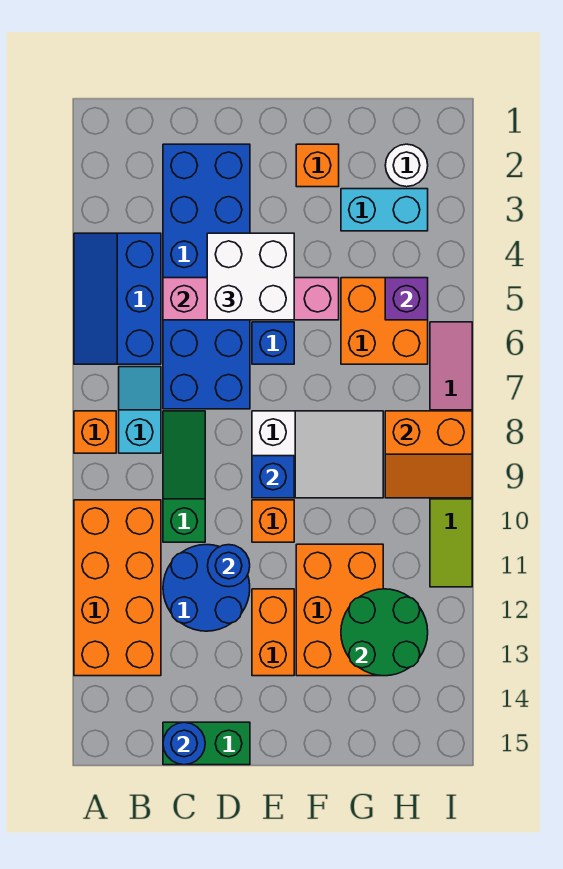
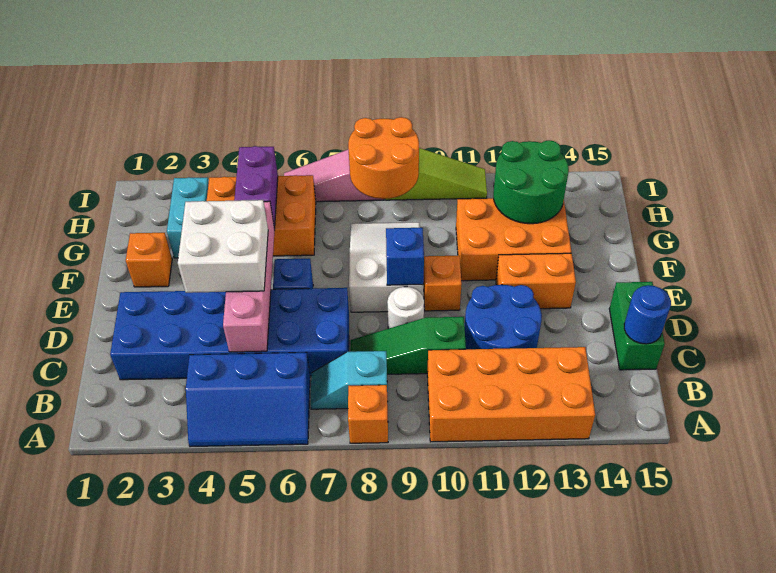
blue round brick D11 level 2 -> none
orange brick G5:H6 level 1 -> orange brick G4:H6 level 1
white round brick H2 level 1 -> white round brick D9 level 1
purple brick H5 level 2 -> purple brick G5:H5 level 2
orange slope H8:I9 level 2 top 8 -> orange round brick H8:I9 level 2

